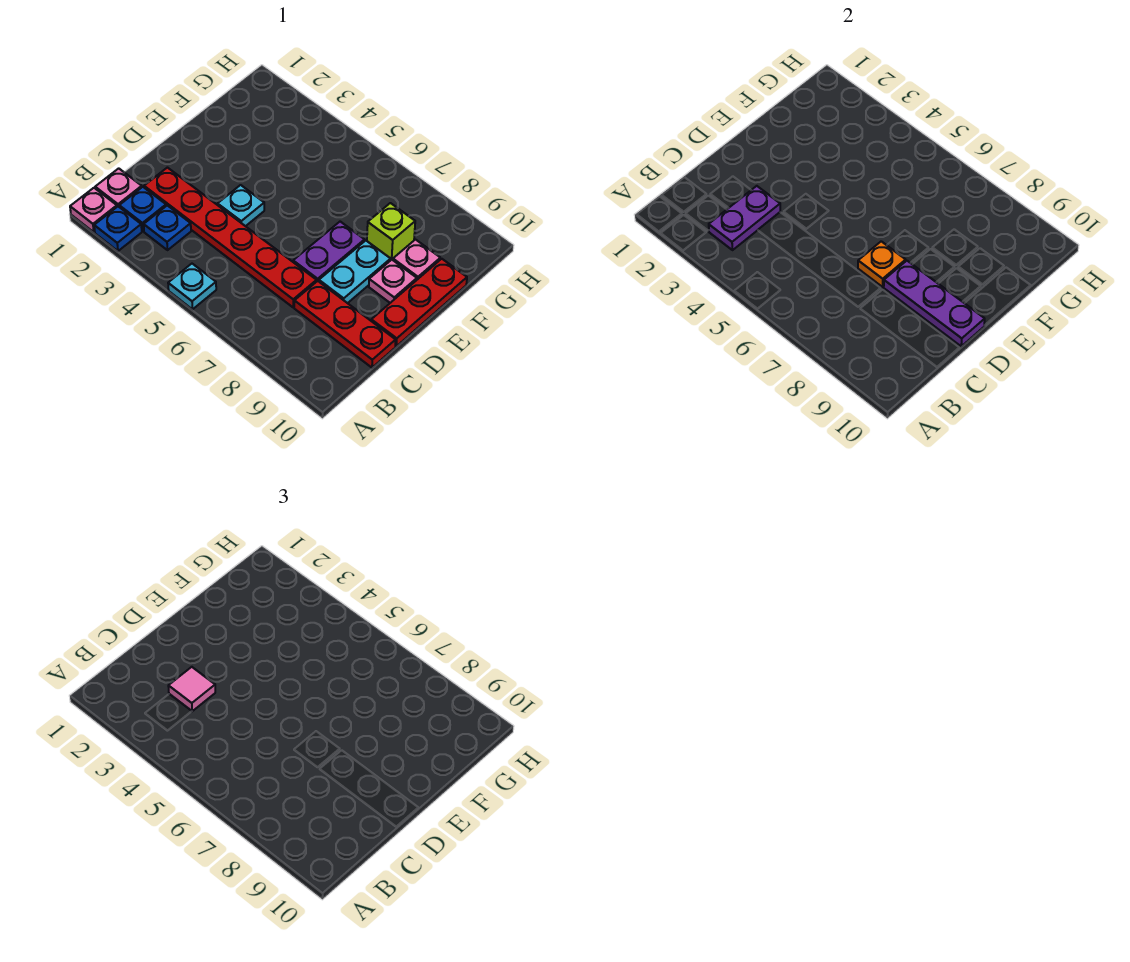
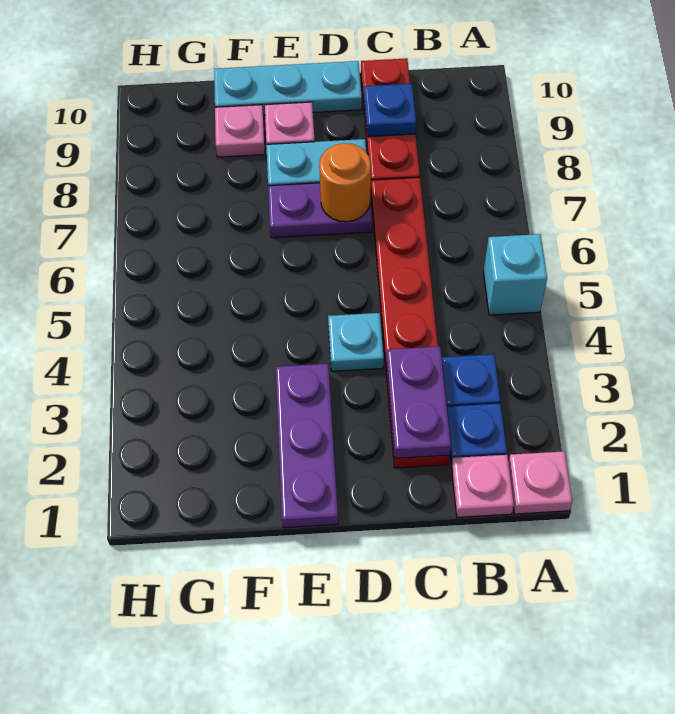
blue plate A2 level 1 -> blue plate C9 level 2
cyan plate A5 level 1 -> cyan brick A5 level 1
purple plate B3:C3 level 2 -> purple plate C2:C3 level 2
pink tile C3 level 3 -> none
orange plate D7 level 2 -> orange round brick D7 level 2
purple plate D8:D10 level 2 -> purple plate E1:E3 level 1
red plate D10:F10 level 1 -> cyan plate D10:F10 level 1
lime brick F8 level 1 -> none

